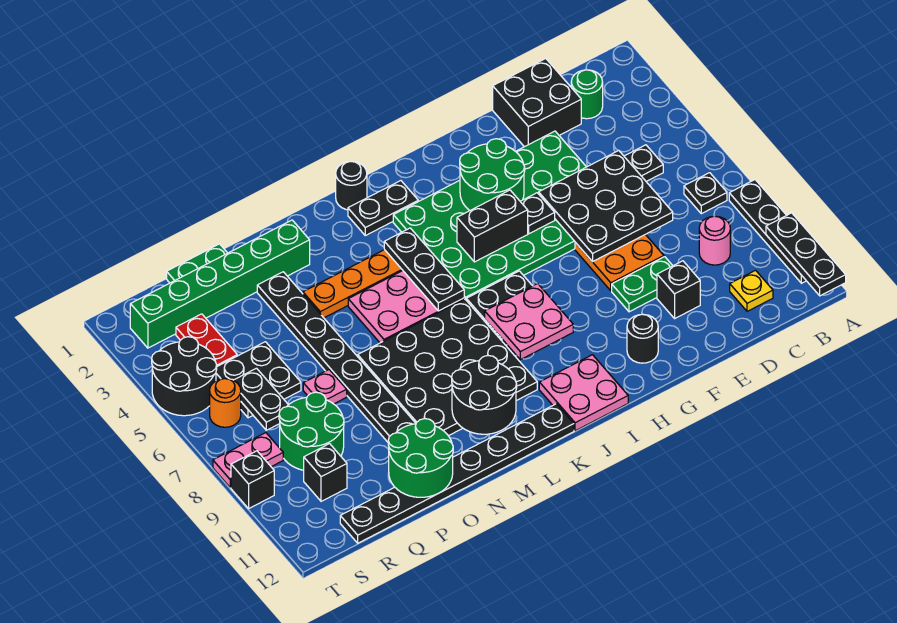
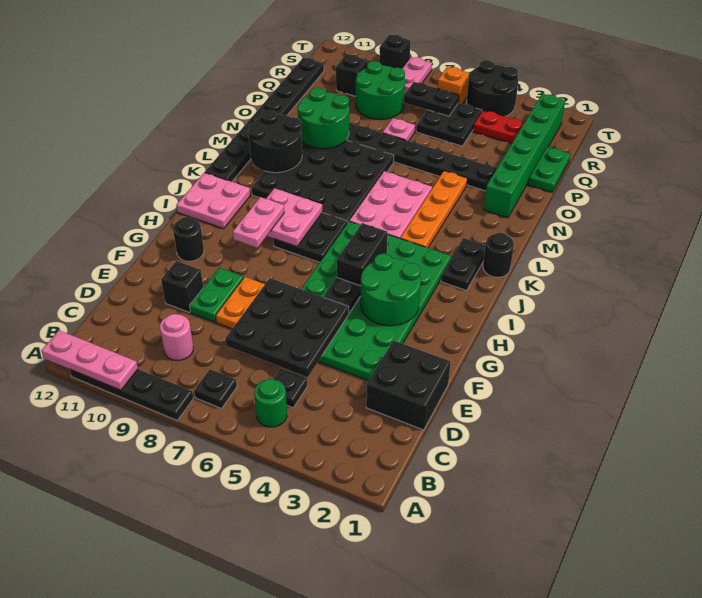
black plate A10:A12 level 2 -> pink plate A10:A12 level 2
green round brick C2 level 1 -> green round brick B5 level 1
yellow plate C11 level 1 -> none
none -> pink plate H9:I9 level 3
black plate K4:K6 level 2 -> none
green round brick O11:P12 level 2 -> green round brick N9:O10 level 2
orange round brick S6 level 1 -> orange brick S6 level 1

